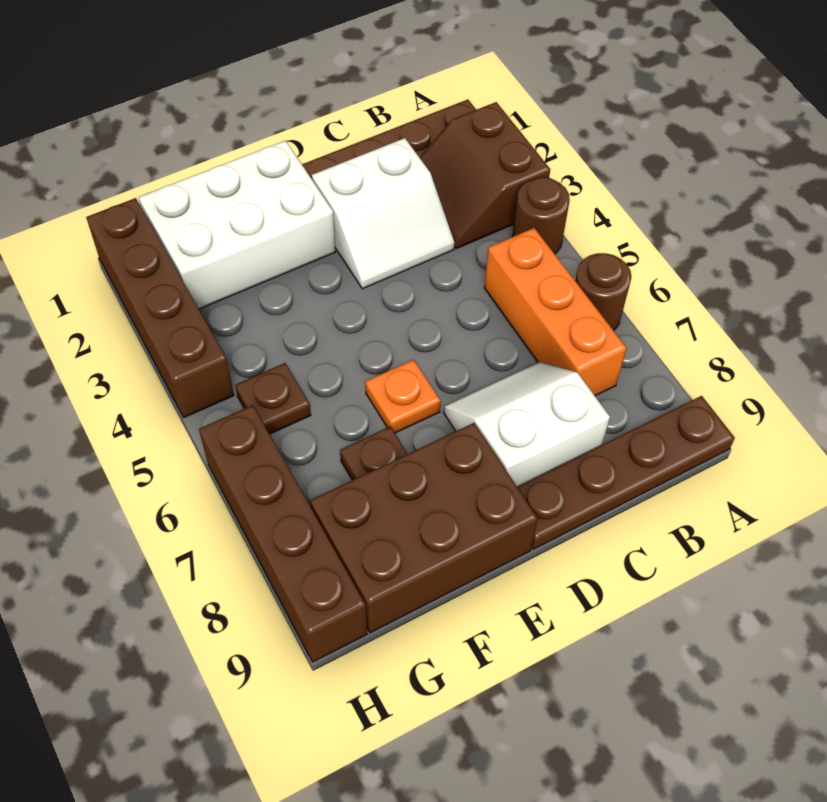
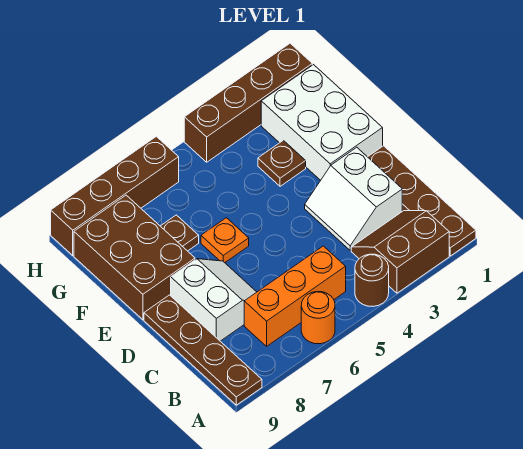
brown round brick A6 level 1 -> orange round brick A6 level 1
brown plate G5 level 1 -> brown plate F3 level 1

